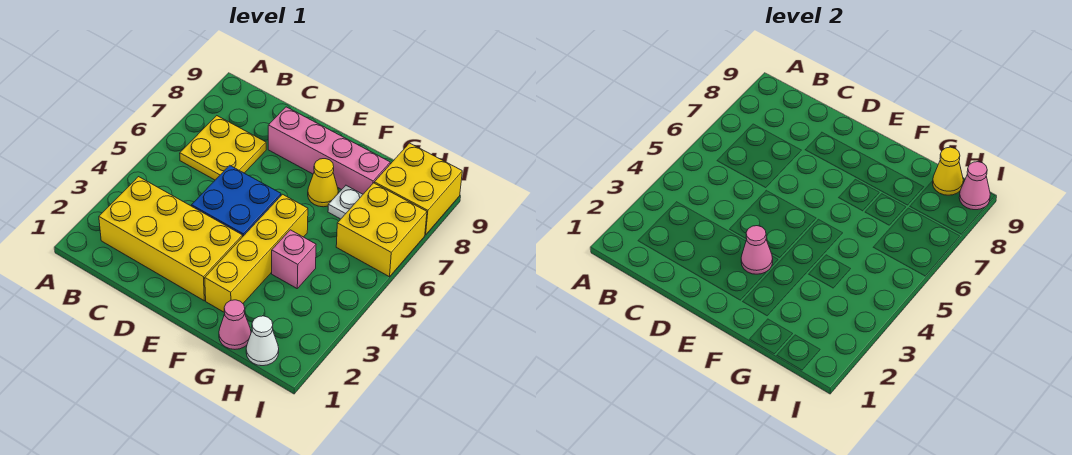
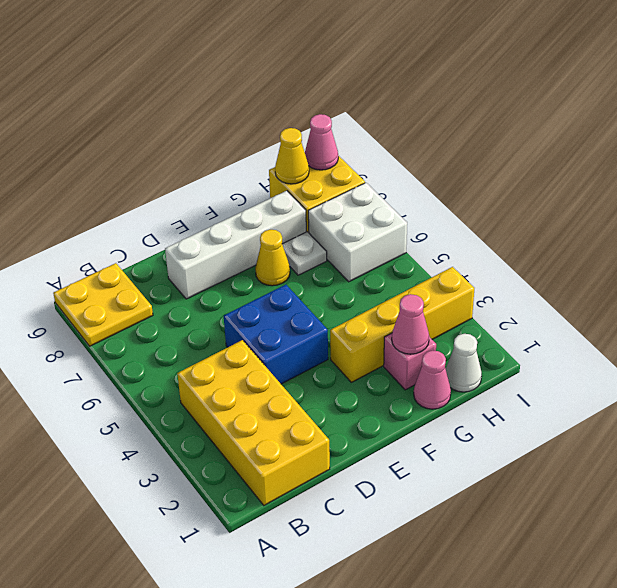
yellow brick B2:E3 level 1 -> yellow brick B1:C4 level 1
yellow plate B6:C7 level 1 -> yellow plate A8:B9 level 1
pink brick D8:G8 level 1 -> white brick D8:G8 level 1
pink cone E3 level 2 -> pink cone G2 level 2
yellow brick F2:F5 level 1 -> yellow brick F3:I3 level 1
pink brick G4 level 1 -> pink brick G2 level 1
yellow brick H6:I7 level 1 -> white brick H6:I7 level 1

